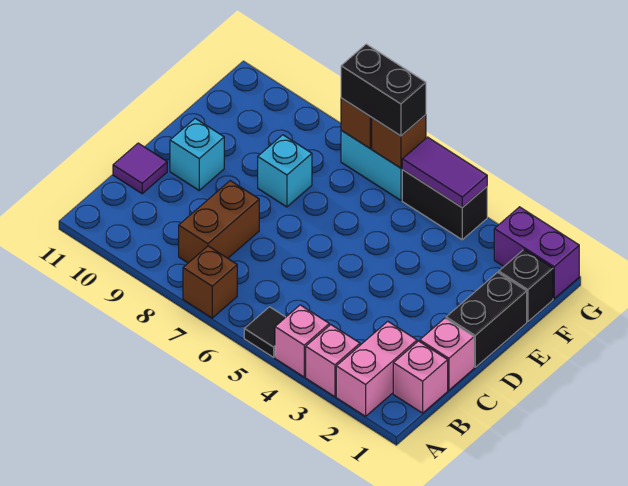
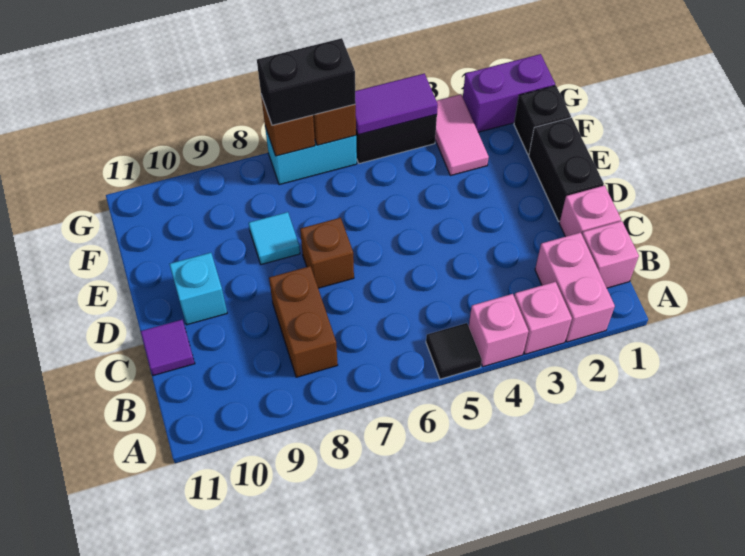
brown brick A7 level 1 -> brown brick D7 level 1
cyan brick E8 level 1 -> cyan tile E8 level 1
none -> pink tile F3:G3 level 1

